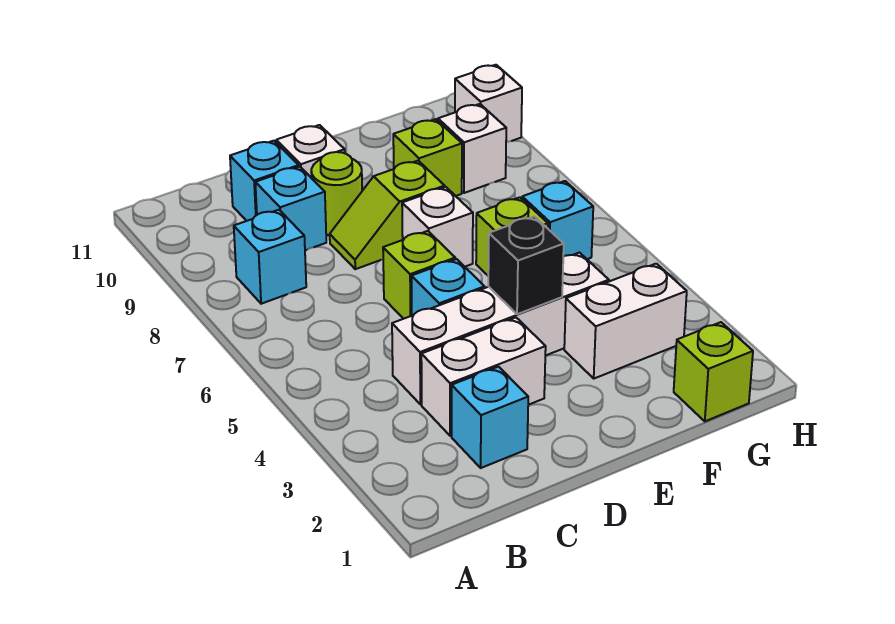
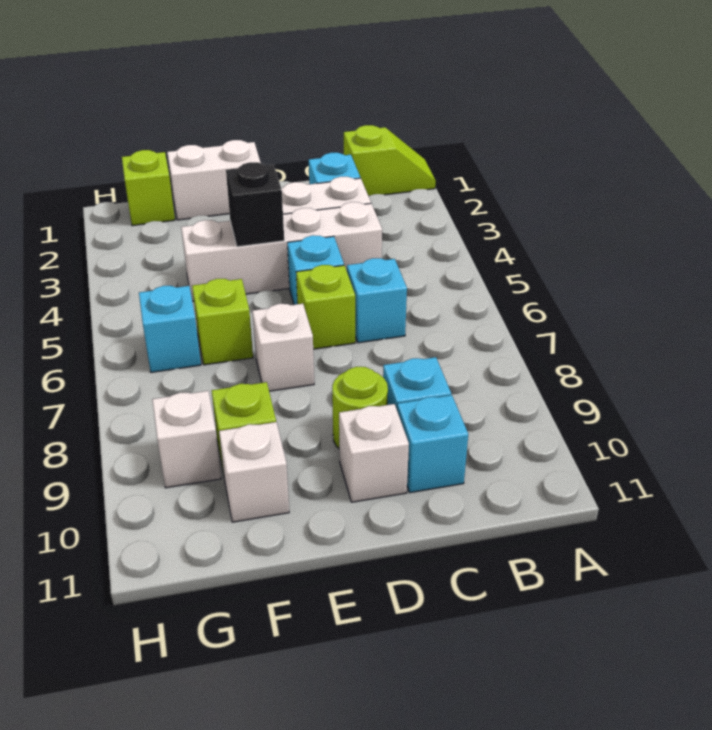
cyan brick B8 level 1 -> cyan brick C6 level 1
lime slope D8:E8 level 1 top E -> lime slope A1:B1 level 1 top B
white brick F3:G3 level 1 -> white brick E1:F1 level 1
white brick H10 level 1 -> white brick F10 level 1

